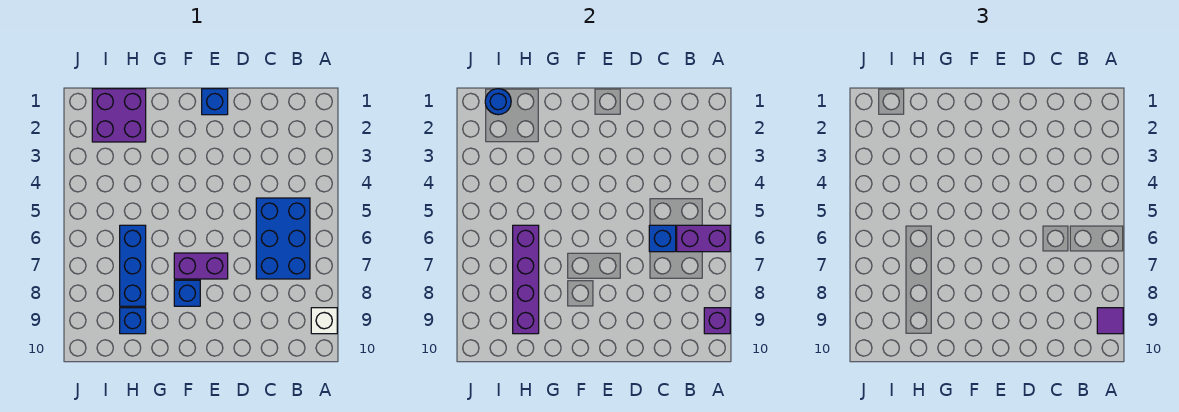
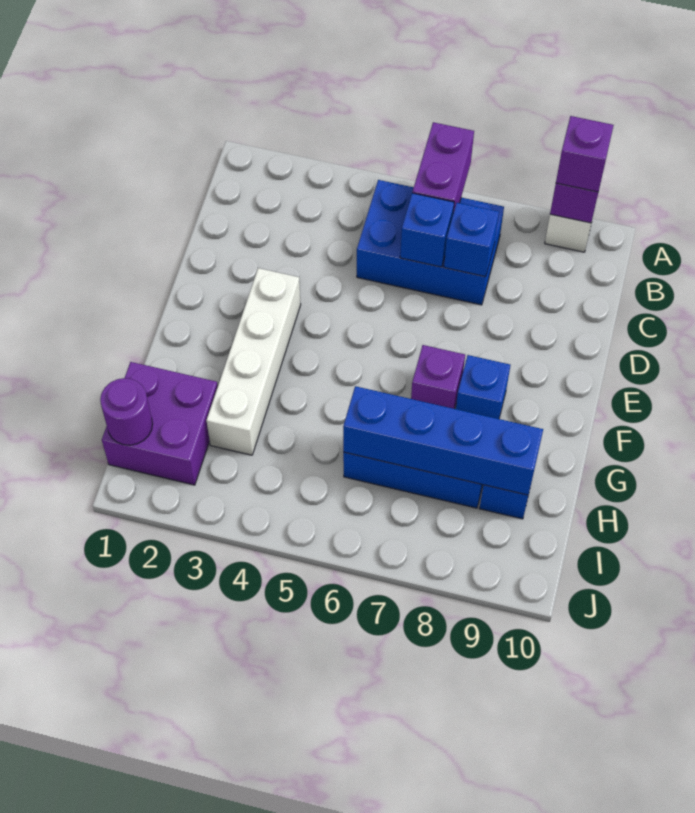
purple tile A9 level 3 -> purple brick A9 level 3
blue brick E1 level 1 -> blue brick C7 level 2
none -> white brick E3:H3 level 1
purple brick E7:F7 level 1 -> purple brick F7 level 1
purple brick H6:H9 level 2 -> blue brick H6:H9 level 2
blue round brick I1 level 2 -> purple round brick I1 level 2

